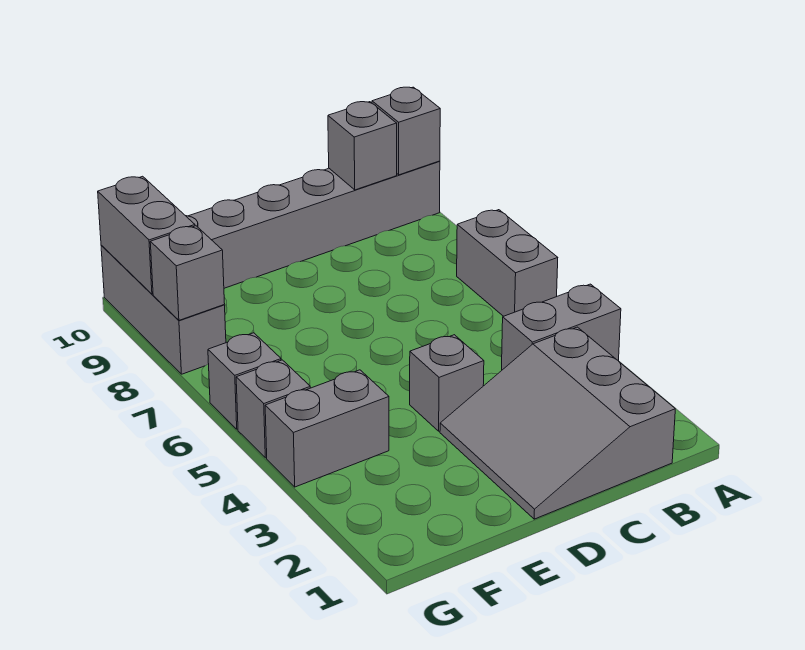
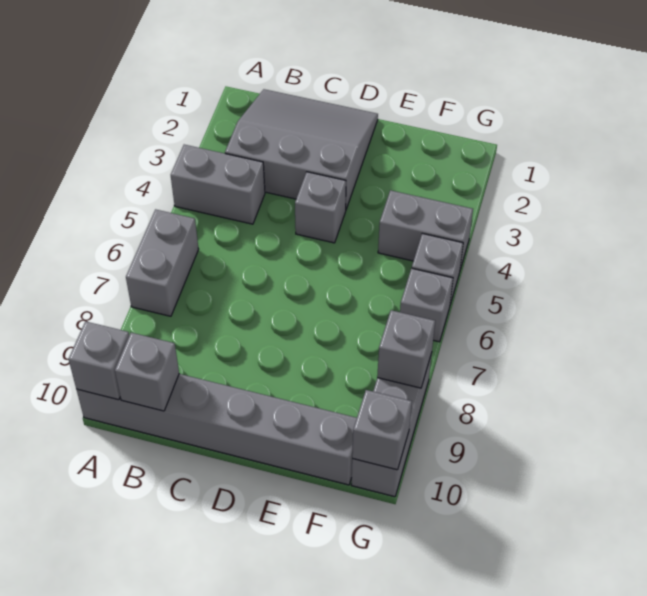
grey slope B1:D3 level 1 top B -> grey slope B1:D3 level 1 top 3
grey brick G9:G10 level 2 -> grey brick G10 level 2

